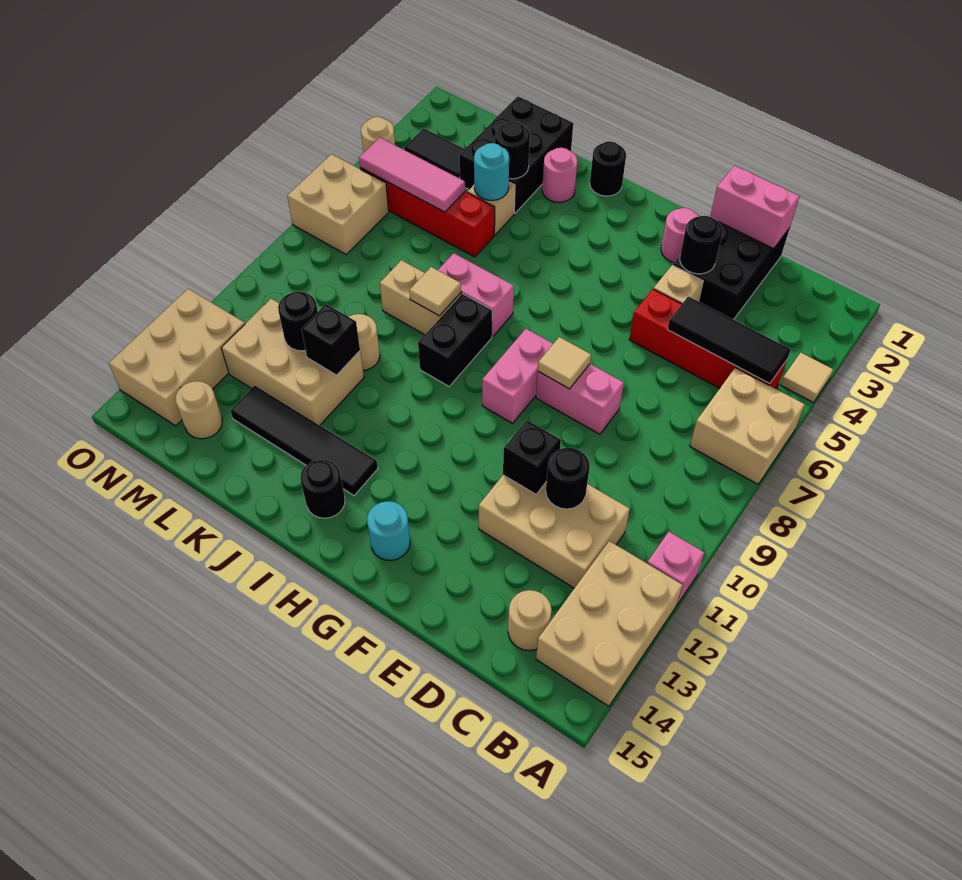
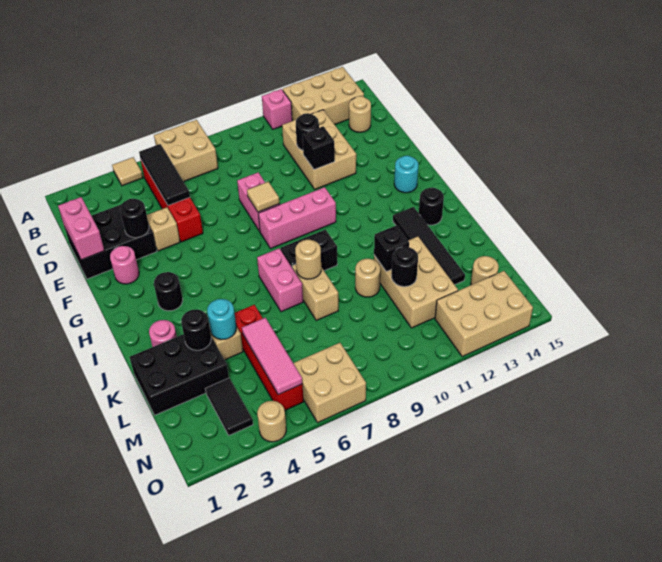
pink brick G8:G9 level 1 -> pink brick G8:G10 level 1
black round brick I1 level 1 -> black round brick H3 level 1
tan tile J8 level 2 -> tan round brick J8 level 2

